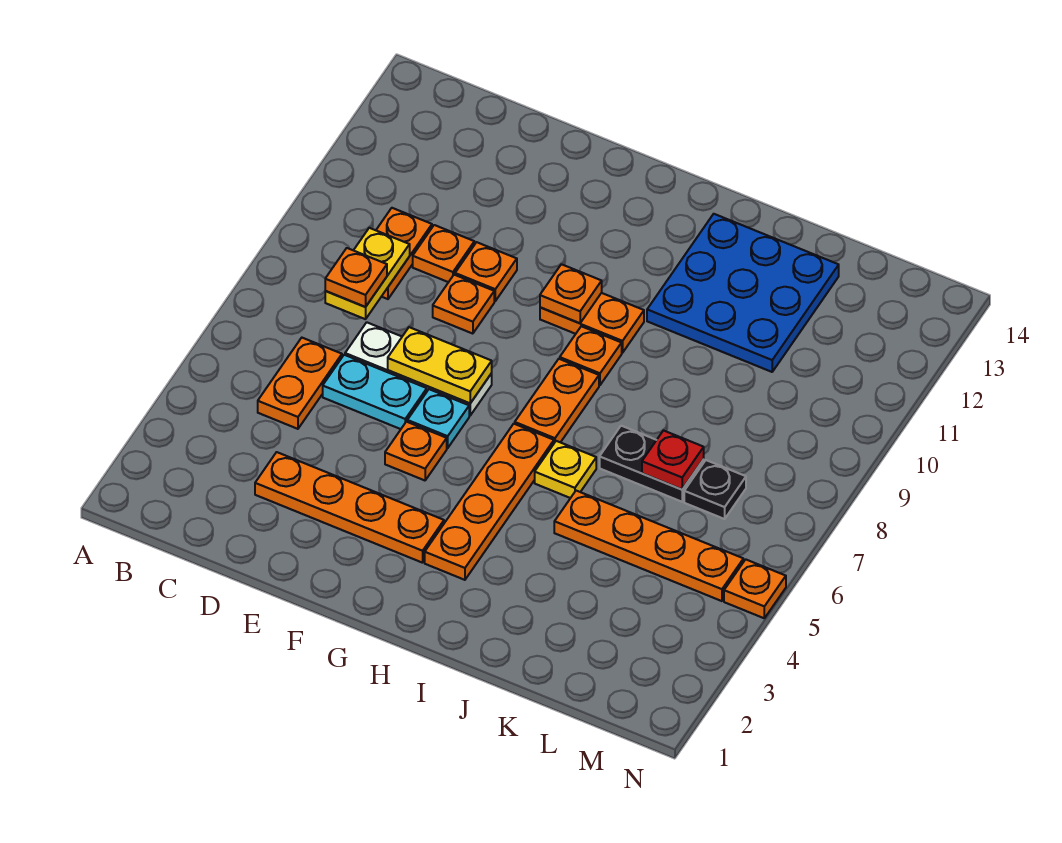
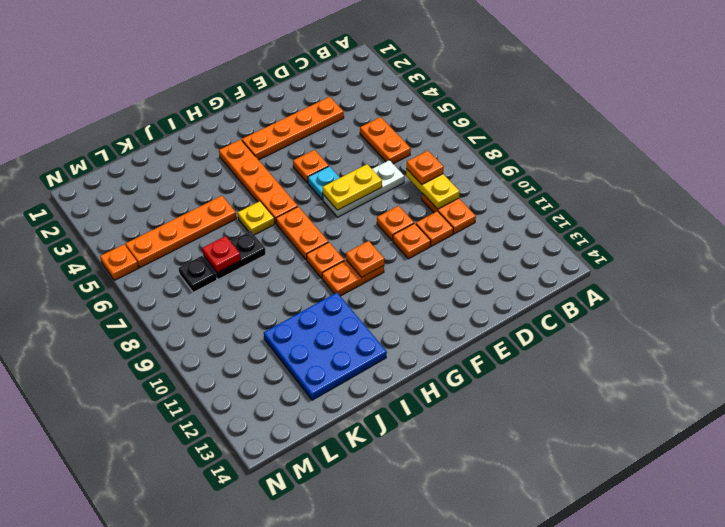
cyan plate D6:E6 level 1 -> none

